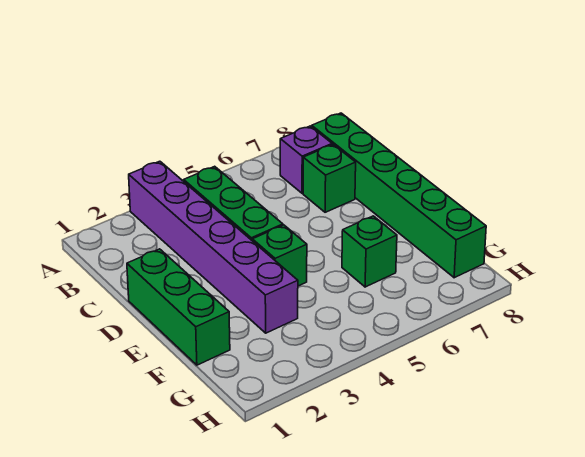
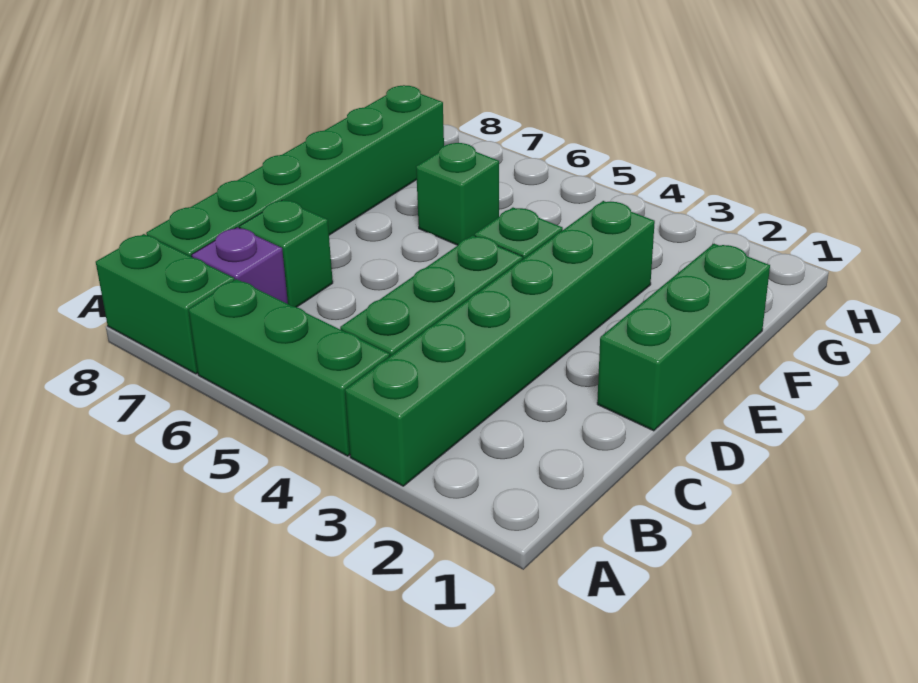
purple brick A3:F3 level 1 -> green brick A3:F3 level 1
none -> green brick A4:A6 level 1
none -> green brick A7:A8 level 1

